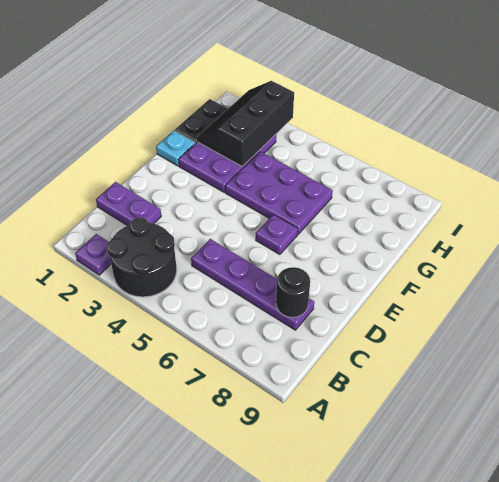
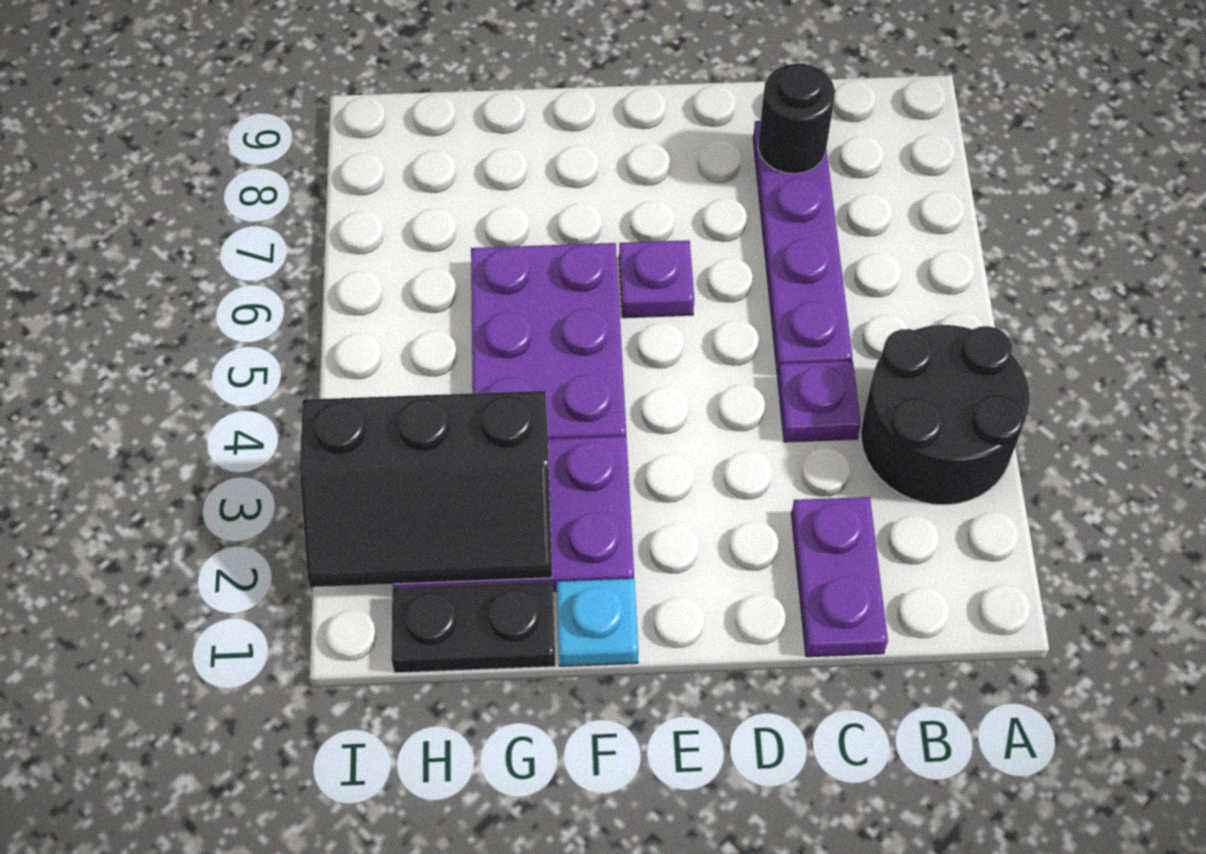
purple plate A2 level 1 -> purple plate C4 level 1

